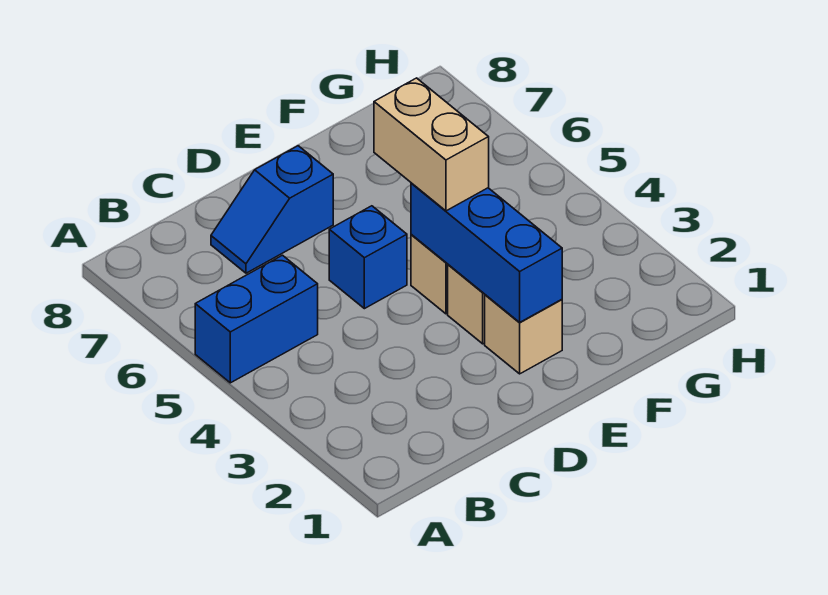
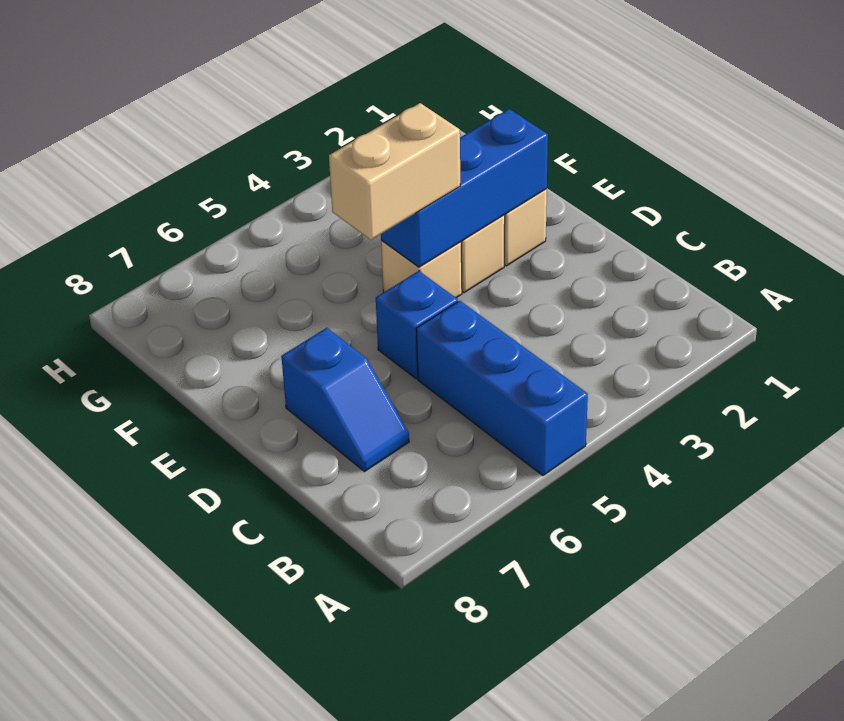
blue brick A5:B5 level 1 -> blue brick A5:C5 level 1

